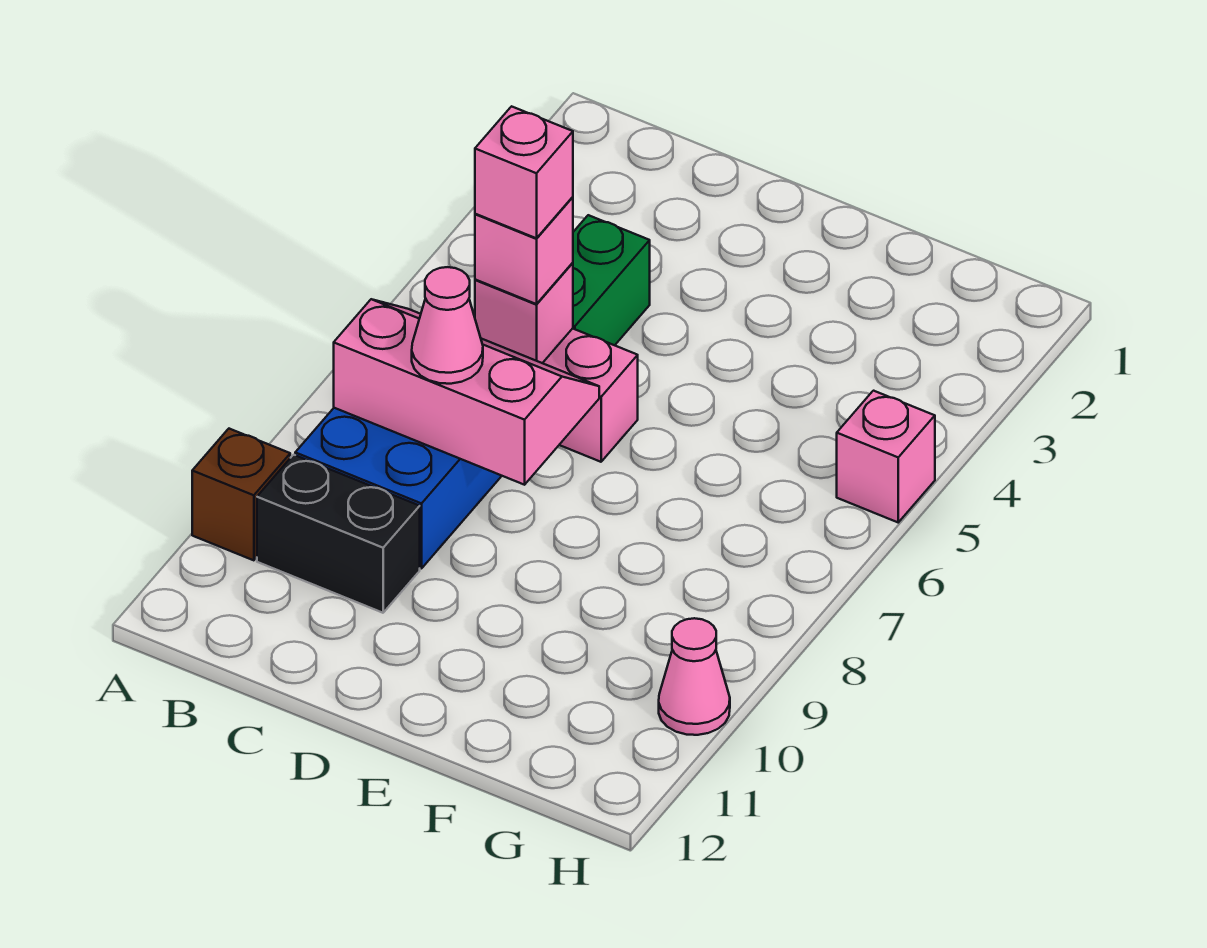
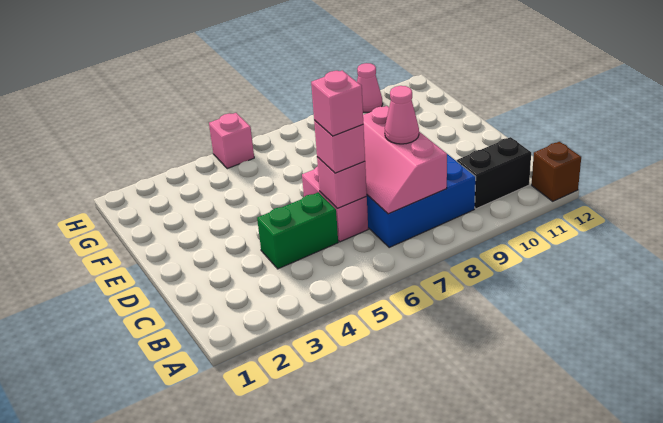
brown brick A10 level 1 -> brown brick A12 level 1
black brick B10:C10 level 1 -> black brick B10:B11 level 1

